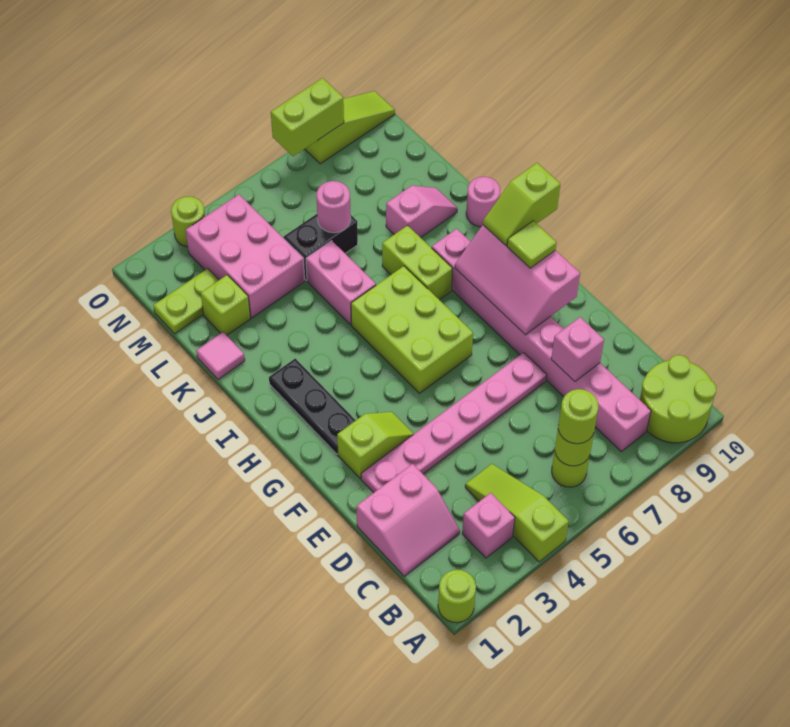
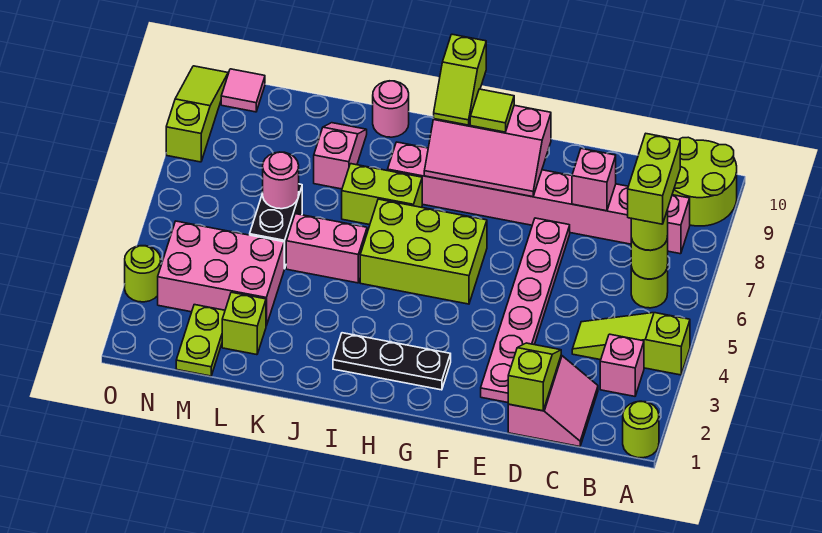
lime slope F2:F3 level 1 top 2 -> lime slope D1:D2 level 2 top 1
pink tile K1 level 1 -> pink tile N10 level 1
lime brick O7:O8 level 2 -> lime brick B6:B7 level 4

